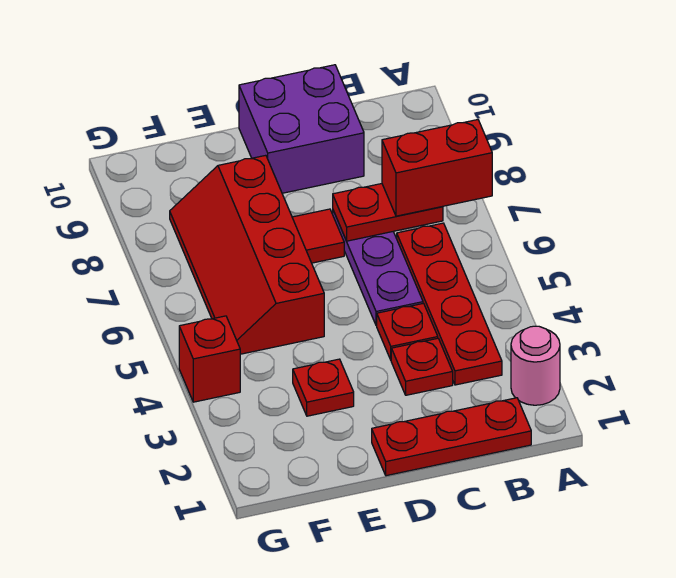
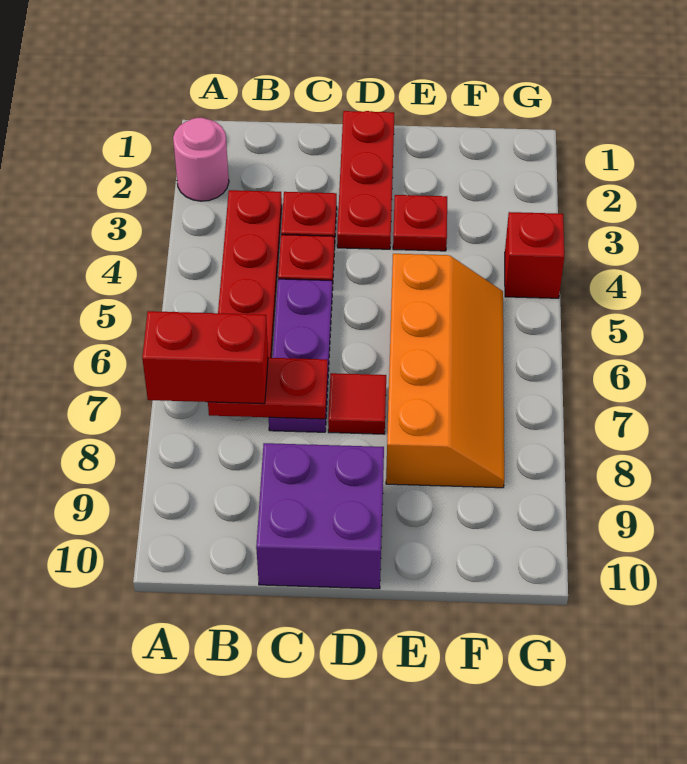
red plate B1:D1 level 1 -> red plate D1:D3 level 1
red slope E5:F8 level 1 top E -> orange slope E5:F8 level 1 top E

